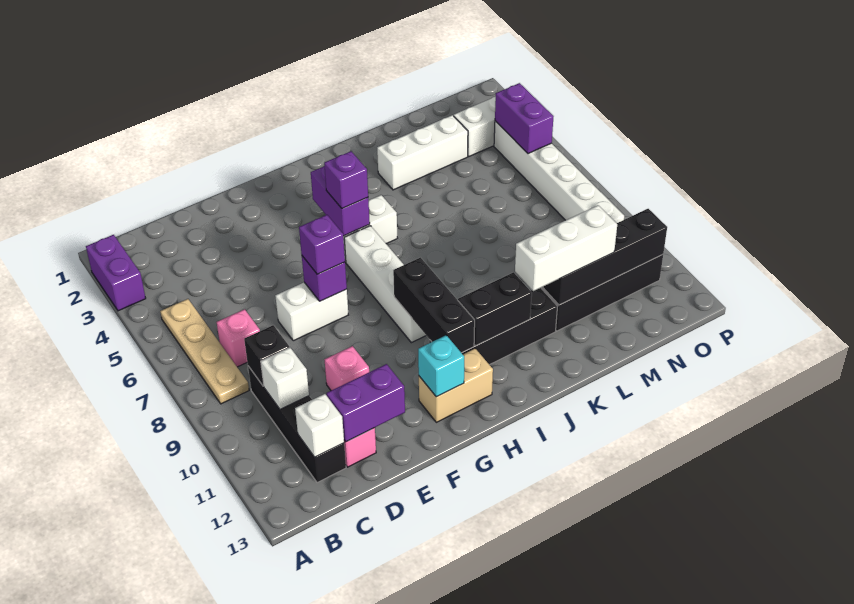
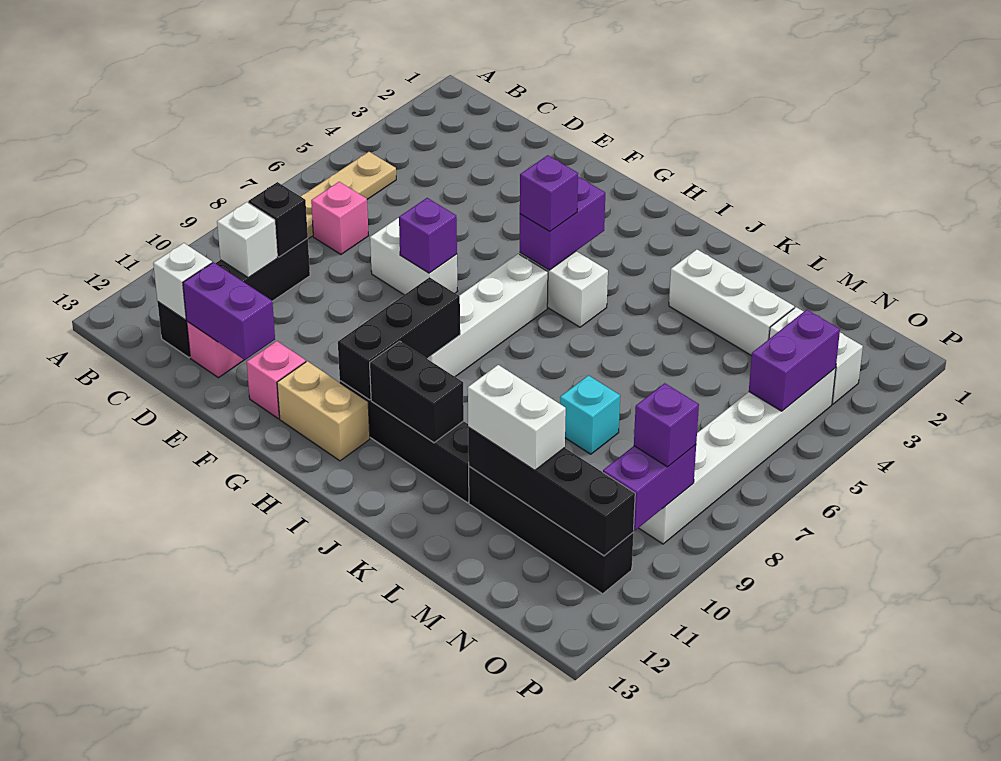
purple brick A2:A3 level 1 -> purple brick O9:O10 level 2
pink brick E10 level 1 -> pink brick F12 level 1
purple brick F7 level 3 -> purple brick O9 level 3
cyan brick G12 level 2 -> cyan brick L8 level 1
white brick K11:M11 level 3 -> white brick L11:M11 level 3

